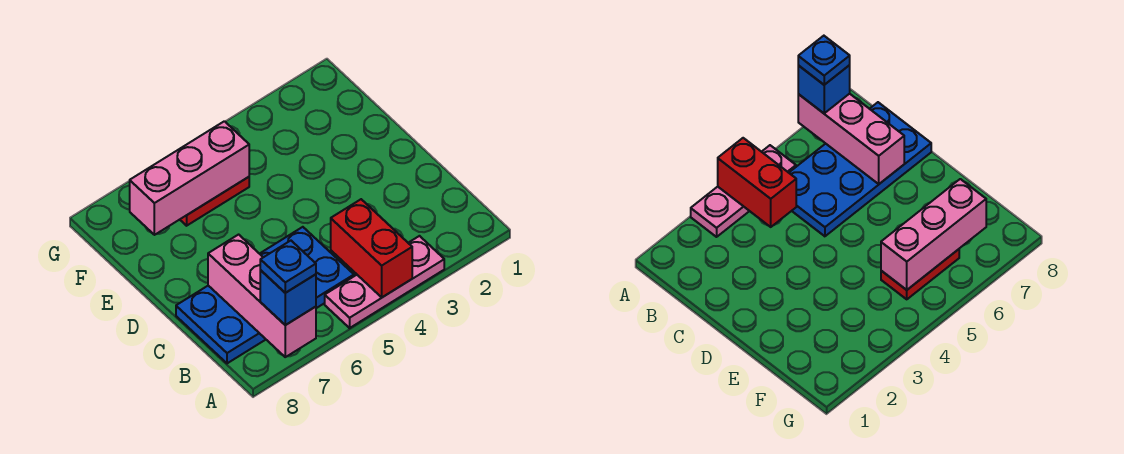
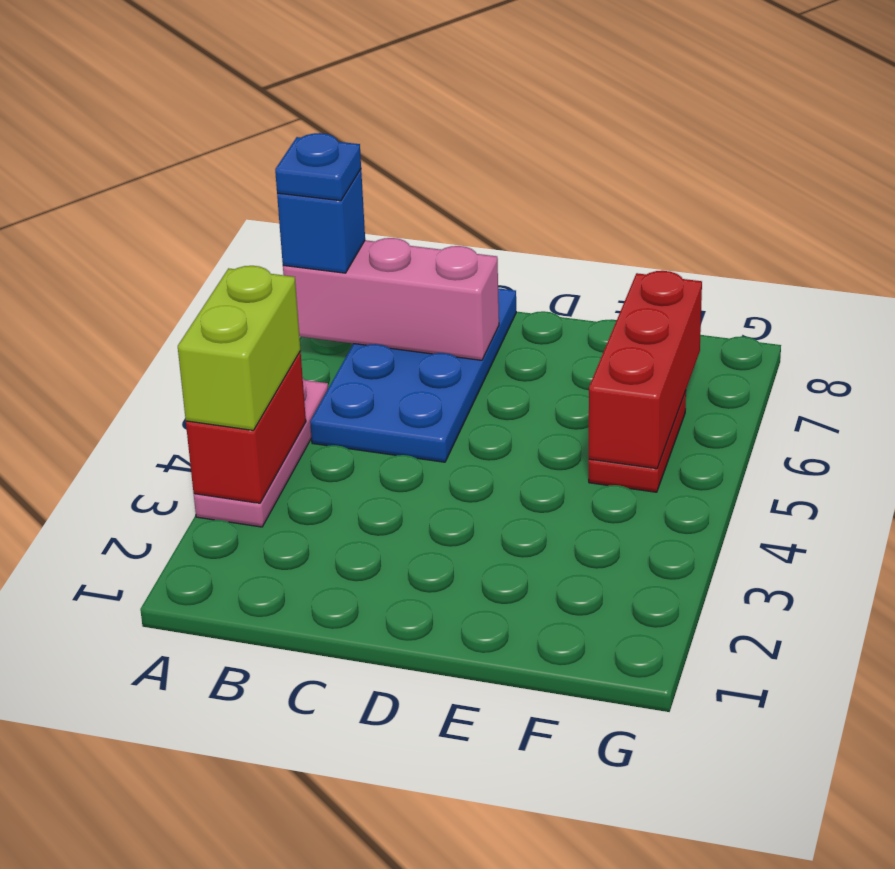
none -> lime brick A3:A4 level 3
red brick A4:B4 level 2 -> red brick A3:A4 level 2
pink brick F5:F7 level 2 -> red brick F5:F7 level 2

